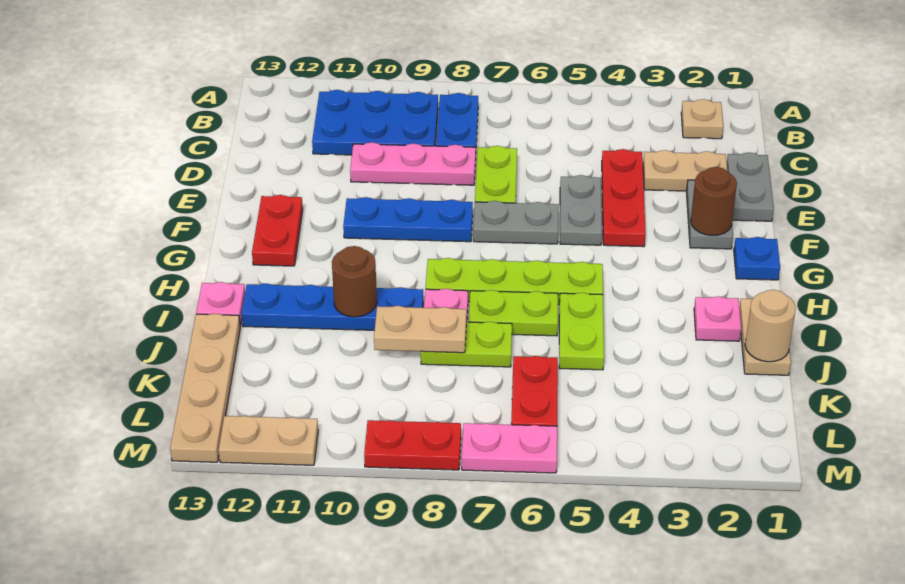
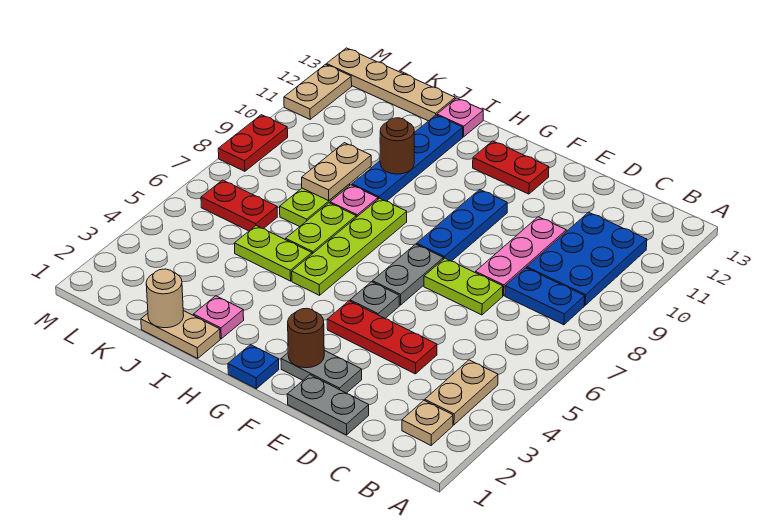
tan plate D2:D3 level 1 -> tan plate B3:B4 level 1
grey plate E5:F5 level 1 -> grey plate F5 level 1
pink plate M6:M7 level 1 -> none

